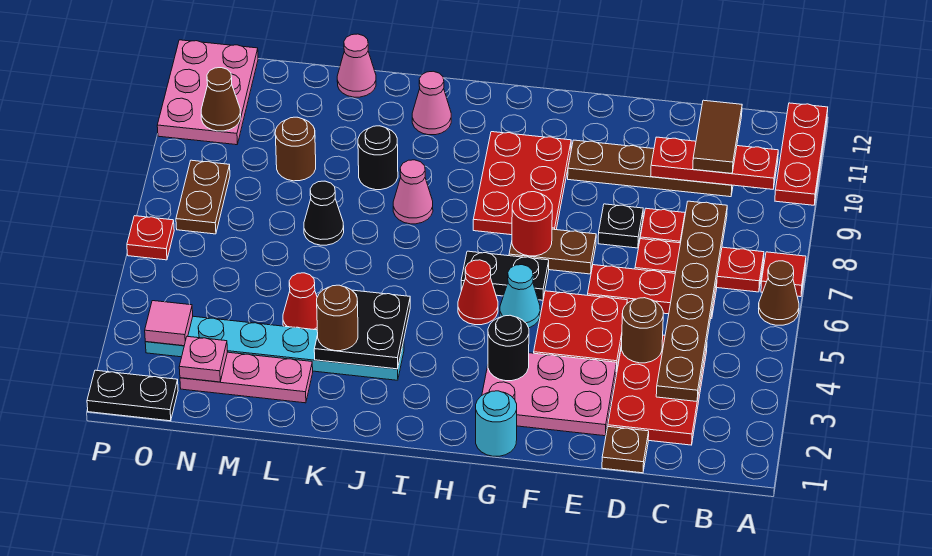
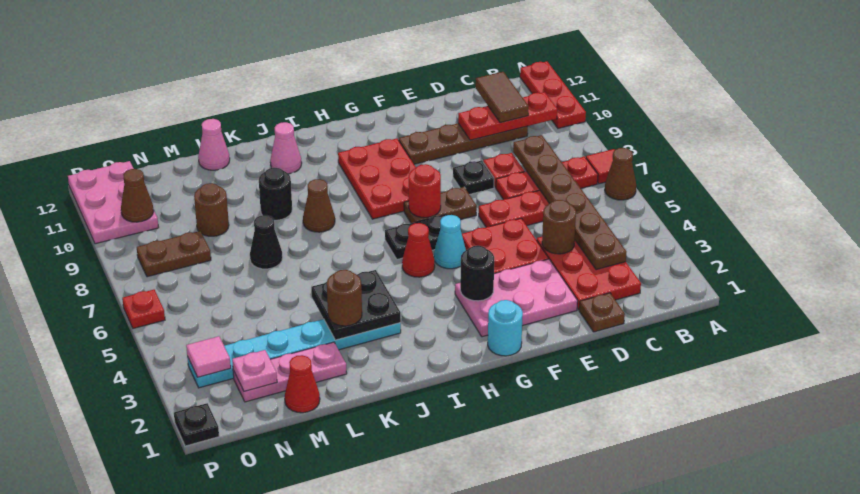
pink cone J8 level 1 -> brown cone J8 level 1
red cone L4 level 1 -> red cone M1 level 1
black plate O1:P1 level 1 -> black plate P1 level 1
brown plate O7:O8 level 1 -> brown plate N8:O8 level 1

